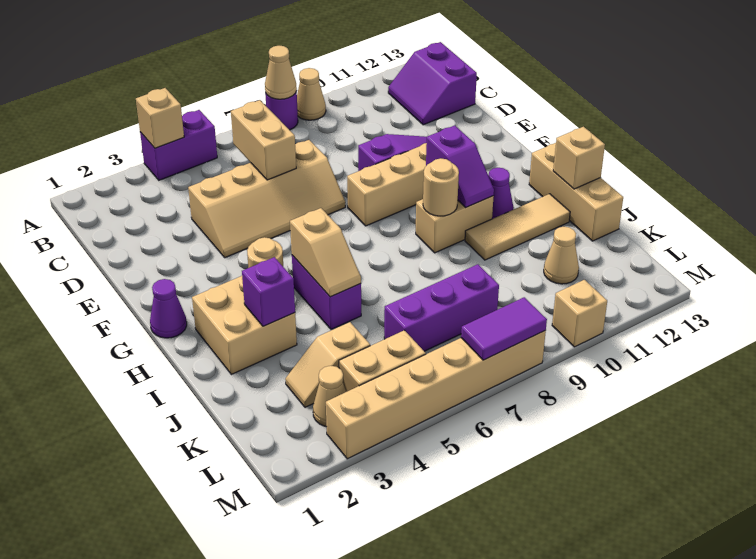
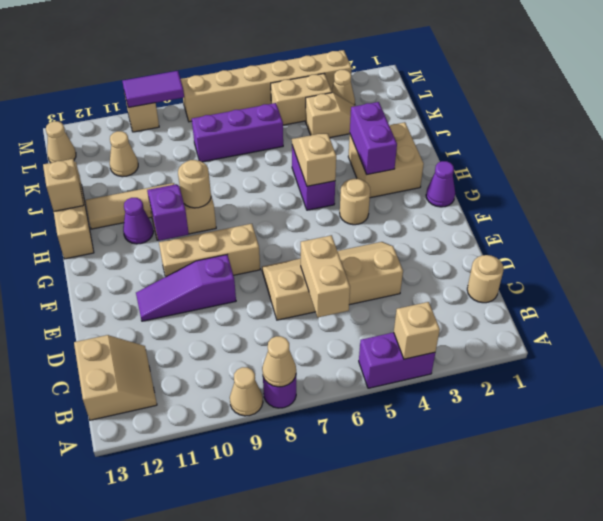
purple slope B12:C13 level 1 top 13 -> tan slope B12:C13 level 1 top 13
none -> tan round brick C1 level 1
purple brick I3 level 2 -> purple brick H3:I3 level 2
none -> tan cone L13 level 1
purple tile M7:M8 level 2 -> purple tile M9:M10 level 2

